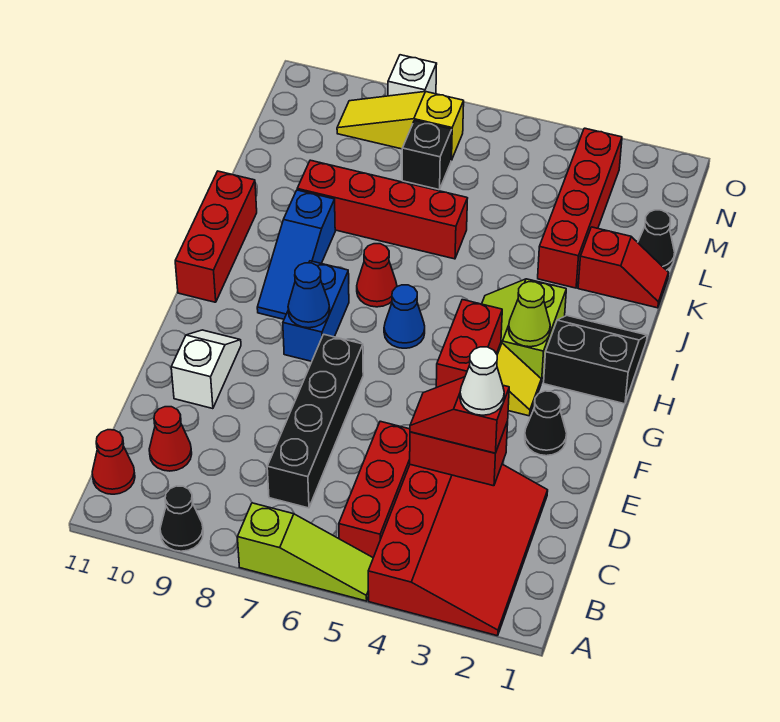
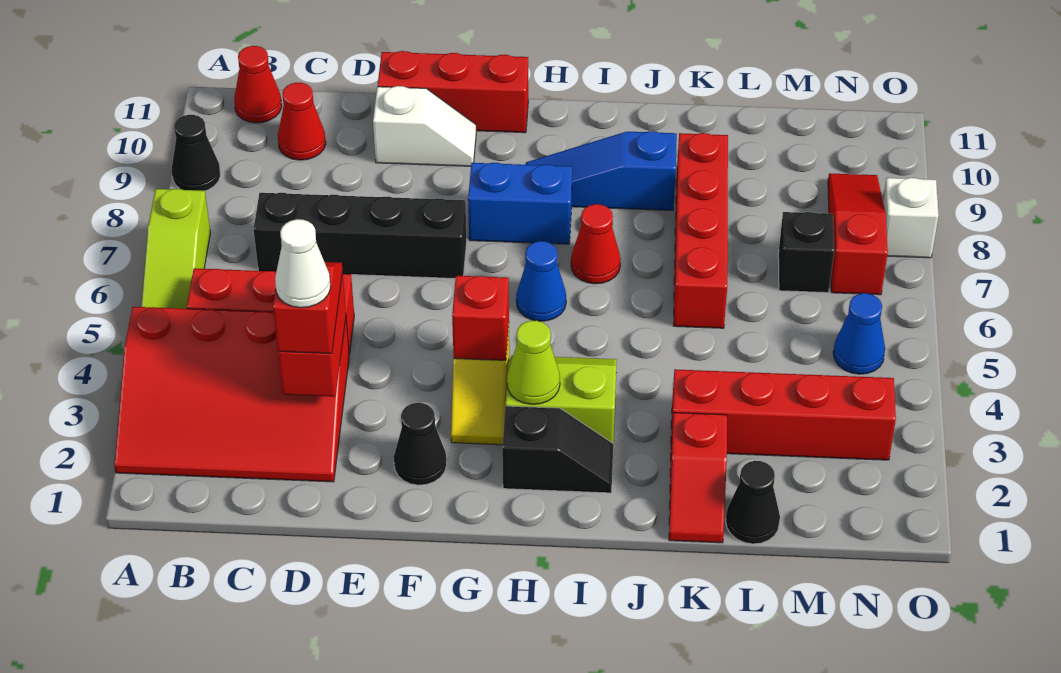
red brick F4:G4 level 2 -> red brick G4 level 2
blue cone G8 level 2 -> blue cone N5 level 1
black slope H1:I2 level 1 top H -> black slope H2:I2 level 1 top H
red brick H11:J11 level 1 -> red brick E11:G11 level 1
yellow slope N7:N9 level 1 top 7 -> red slope N7:N9 level 1 top 7

